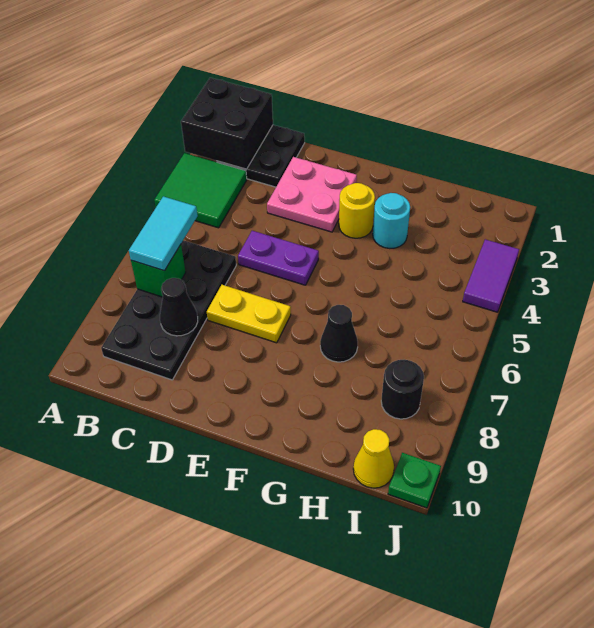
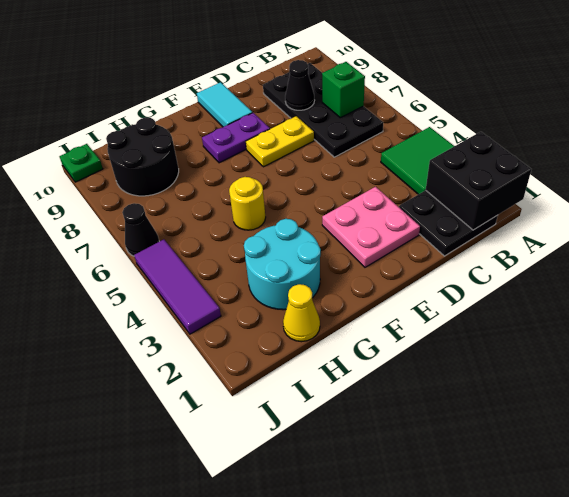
cyan tile B6:B7 level 3 -> cyan tile E9:E10 level 1
purple plate D5:E5 level 1 -> purple plate E8:F8 level 1
yellow round brick F3 level 1 -> yellow round brick G5 level 1
cyan round brick G3 level 1 -> cyan round brick G2:H3 level 1
black cone G7 level 1 -> black cone J6 level 1
black round brick I8 level 1 -> black round brick H8:I9 level 1
yellow cone I10 level 1 -> yellow cone H1 level 1
purple tile J3:J4 level 1 -> purple tile J3:J5 level 1

